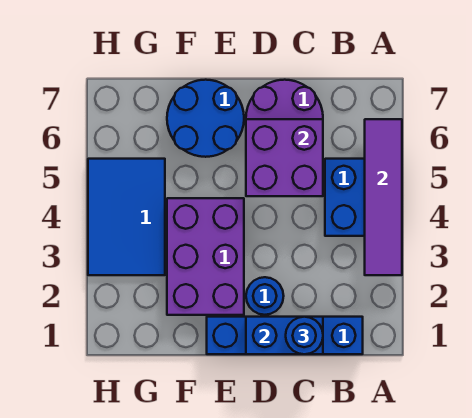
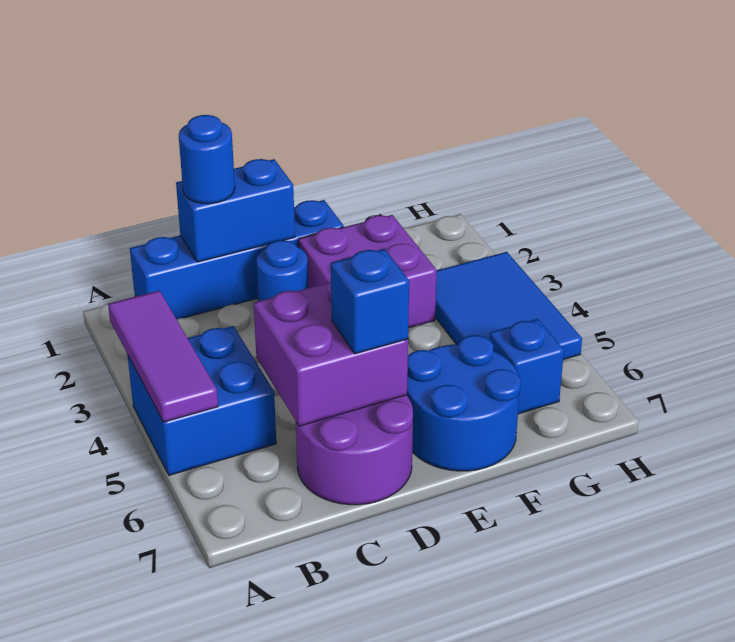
purple tile A3:A6 level 2 -> purple tile A3:A5 level 2
none -> blue brick D6 level 3
purple brick E2:F4 level 1 -> purple brick E2:F3 level 1
none -> blue brick G6 level 1

